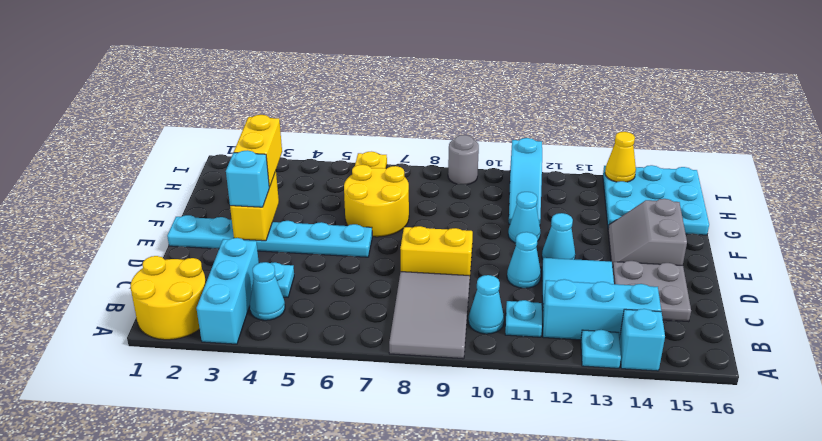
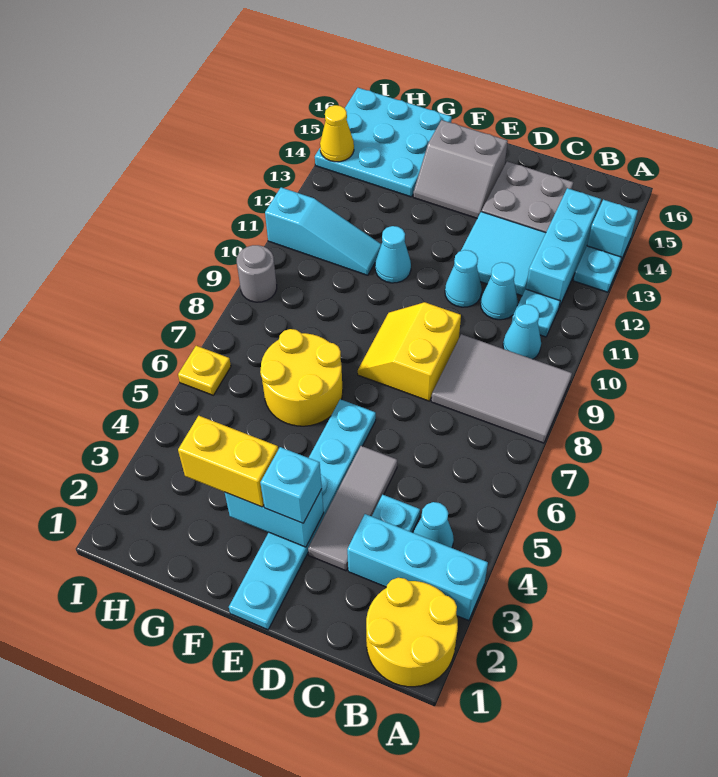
none -> grey tile D3:D5 level 1
yellow brick E3:F3 level 2 -> cyan brick E3:F3 level 2
cyan cone E12 level 1 -> cyan cone C11 level 1

